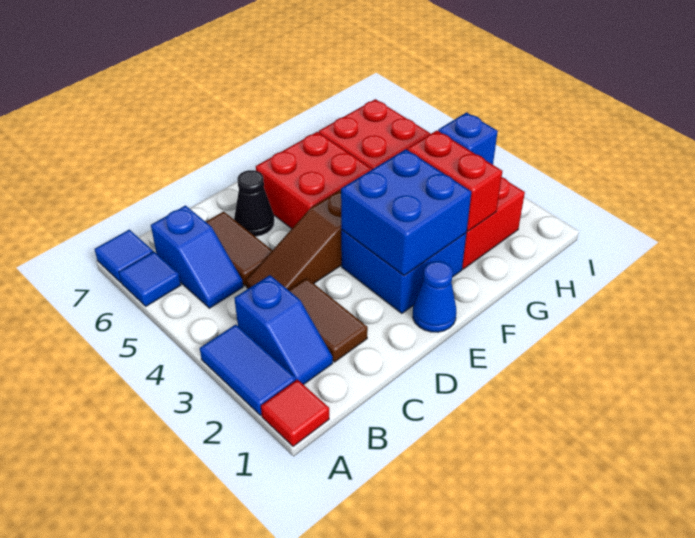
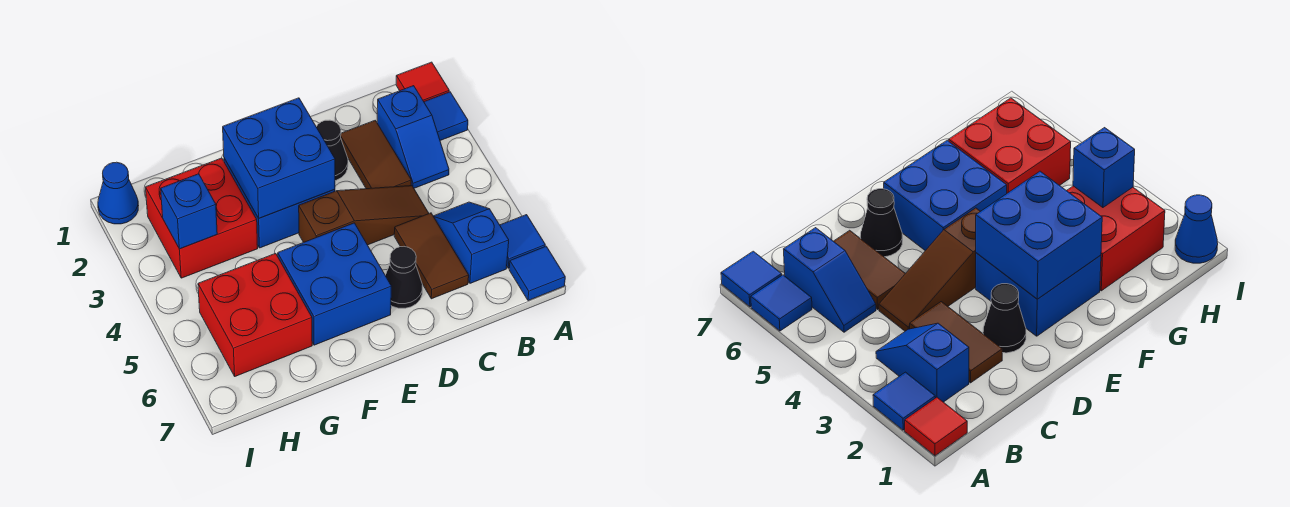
blue tile A2:A3 level 1 -> blue tile A2 level 1
blue slope B2:B3 level 1 top 3 -> blue slope B2:B3 level 1 top 2
none -> black cone D2 level 1
blue cone E1 level 1 -> blue cone I1 level 1
red brick E5:F6 level 1 -> blue brick E5:F6 level 1
red brick G2:G3 level 2 -> none

